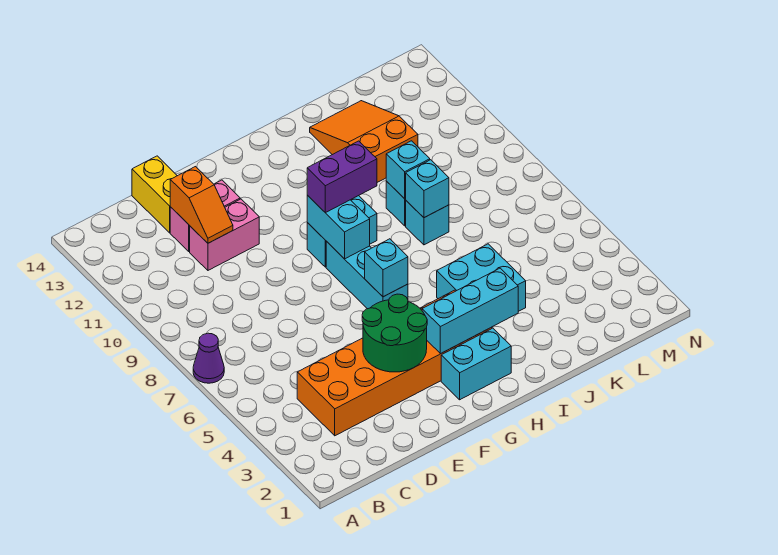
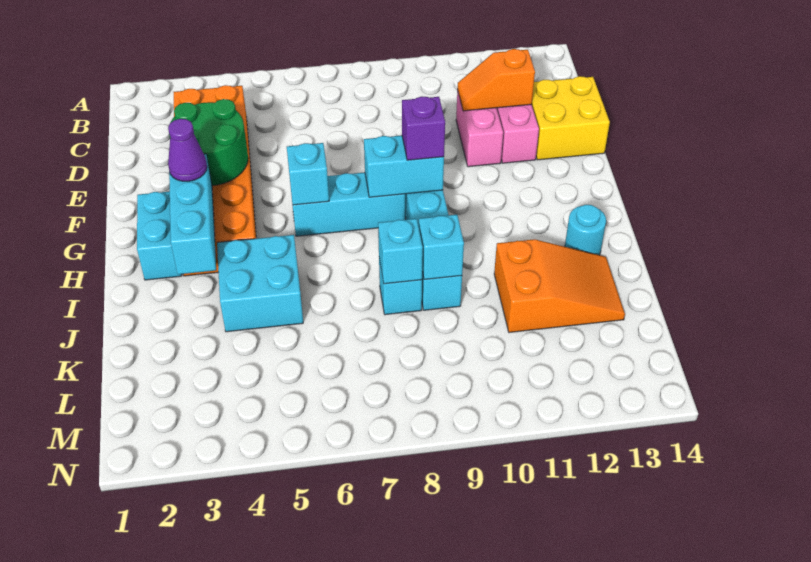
purple cone A7 level 1 -> purple cone G3 level 3
yellow brick D13:D14 level 1 -> yellow brick D13:E14 level 1
purple brick G9:H9 level 3 -> purple brick G9 level 3
none -> cyan round brick I13 level 1

